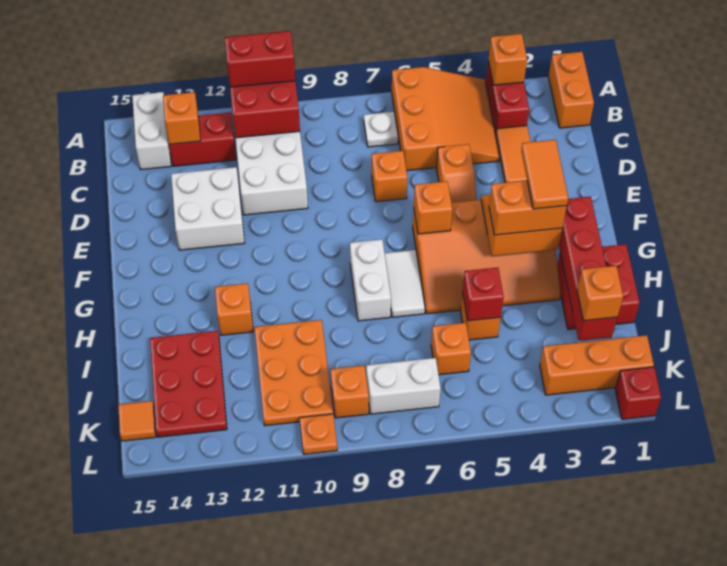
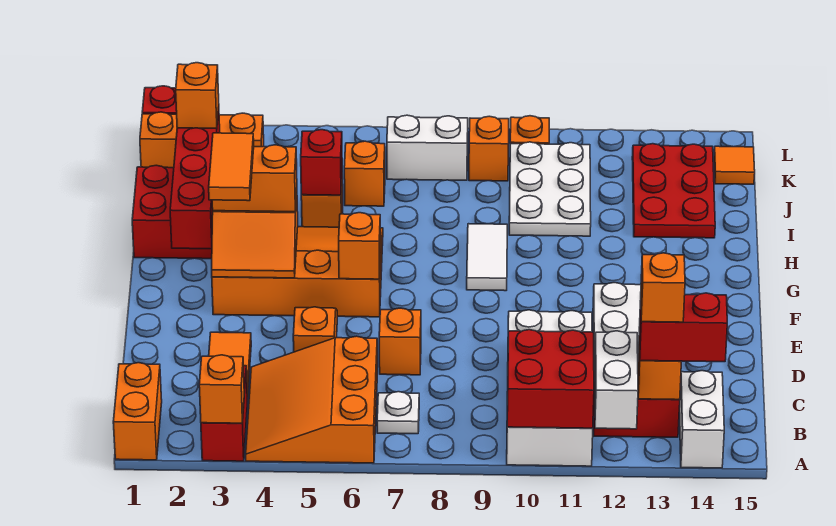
red brick A10:A11 level 3 -> red brick B13:B14 level 3
white tile G7:H7 level 1 -> white tile G9:H9 level 1
white brick G8:H8 level 1 -> white brick A12:B12 level 2
orange brick H12 level 1 -> orange brick B13 level 4
orange plate I10:K11 level 1 -> white plate I10:K11 level 1

